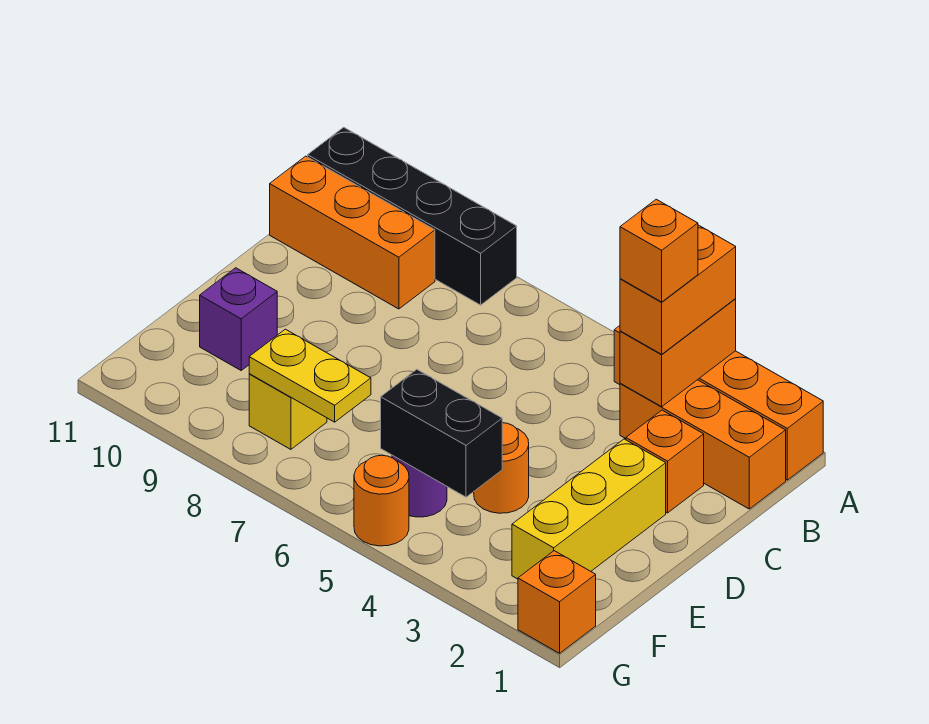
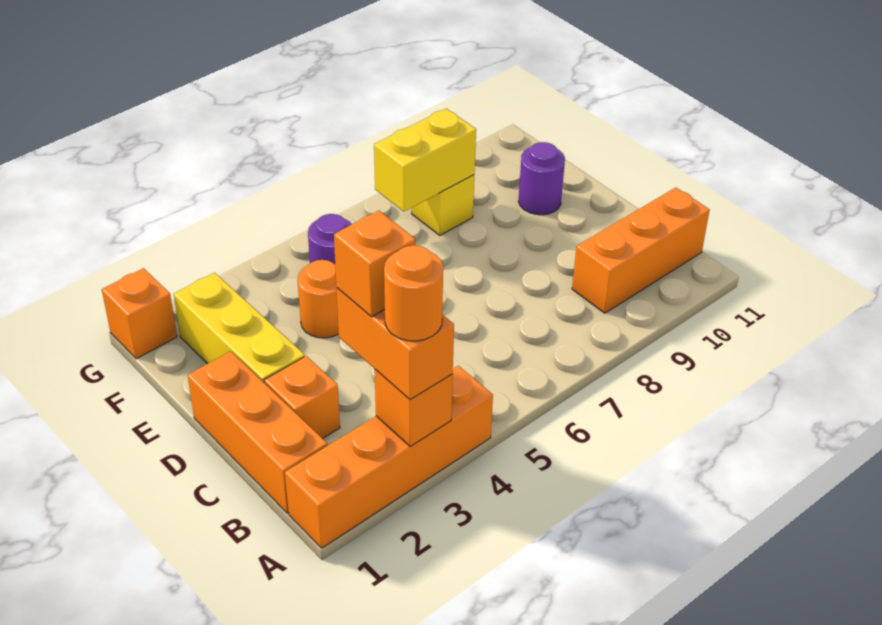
orange brick A3:B3 level 2 -> orange brick A3 level 2
black brick A8:A11 level 1 -> none
orange brick B1:B3 level 1 -> orange brick B1:D1 level 1
purple brick E10 level 1 -> purple round brick E10 level 1
black brick F4:F5 level 2 -> none
yellow plate F7:F8 level 2 -> yellow brick F7:F8 level 2
orange round brick G5 level 1 -> orange round brick A3 level 4

